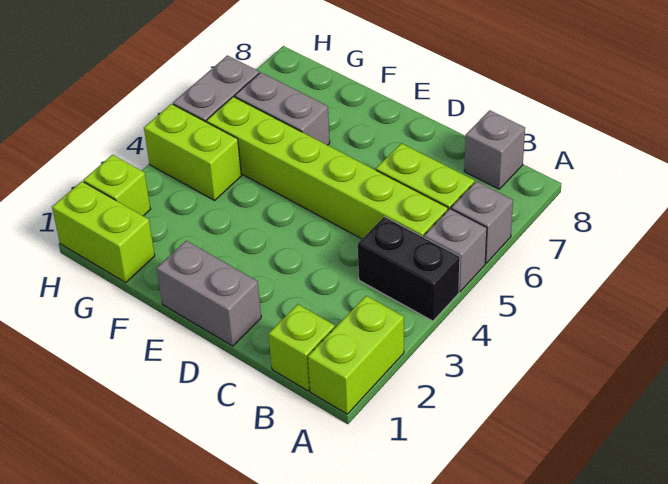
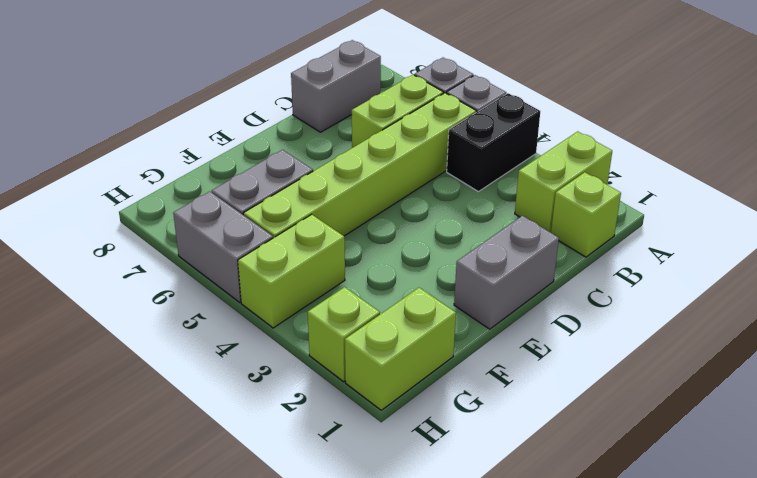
lime brick A1:A2 level 1 -> lime brick A2:B2 level 1
grey brick B8 level 1 -> grey brick B8:C8 level 1

